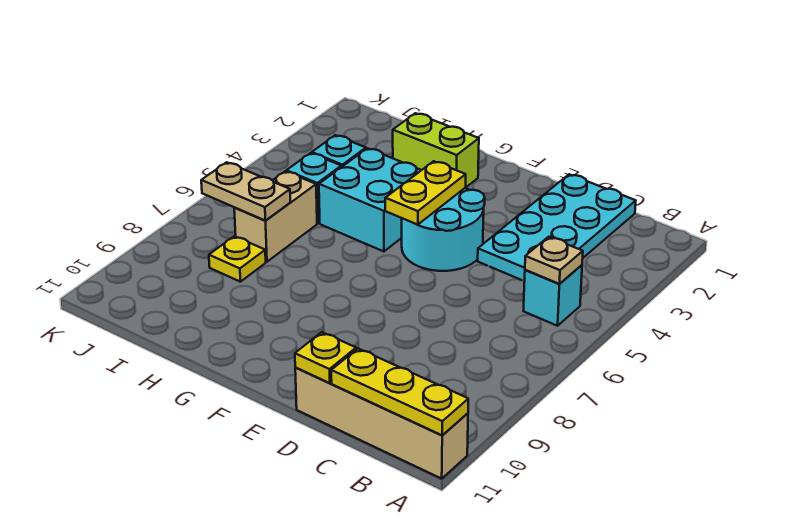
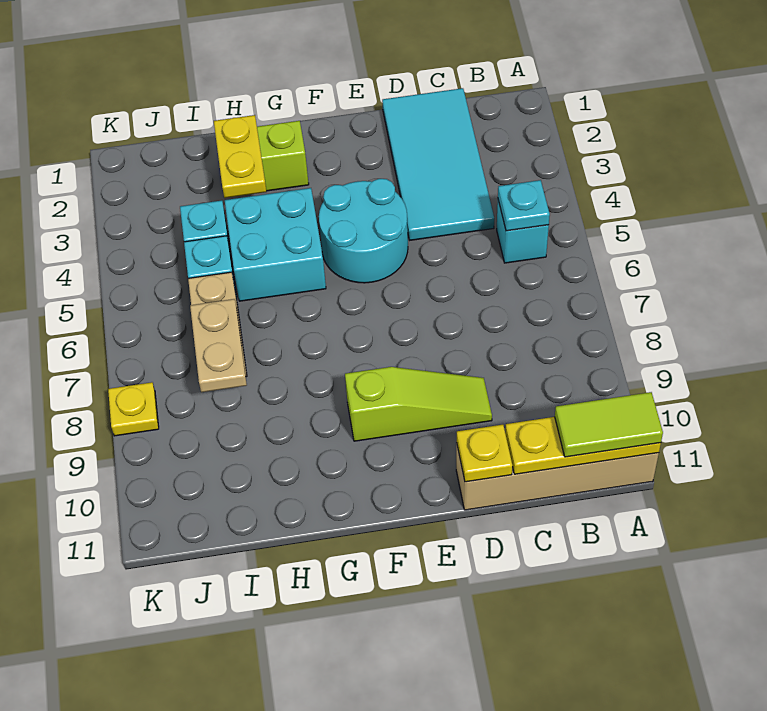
none -> lime tile A11:B11 level 3
tan plate B5 level 2 -> cyan plate B5 level 2
cyan plate C1:D4 level 1 -> cyan tile C1:D4 level 1
none -> lime slope D9:F9 level 1 top F
yellow plate F4:F5 level 2 -> yellow plate H2:H3 level 2
tan plate I7:J7 level 2 -> tan plate I7:I8 level 2
yellow plate I8 level 1 -> yellow plate K8 level 1

